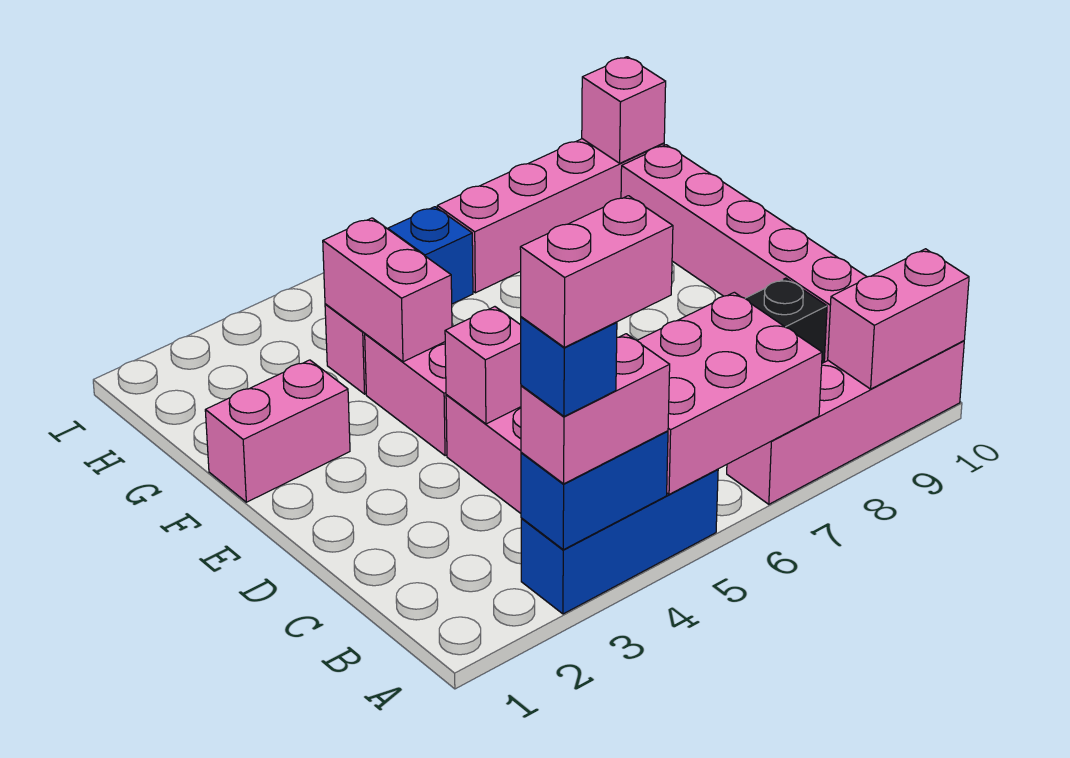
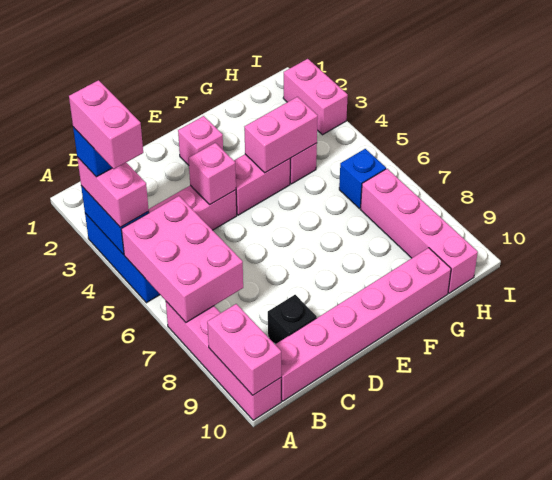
pink brick F1:F2 level 1 -> pink brick I2:I3 level 1
pink brick H10 level 2 -> pink brick E2 level 1

